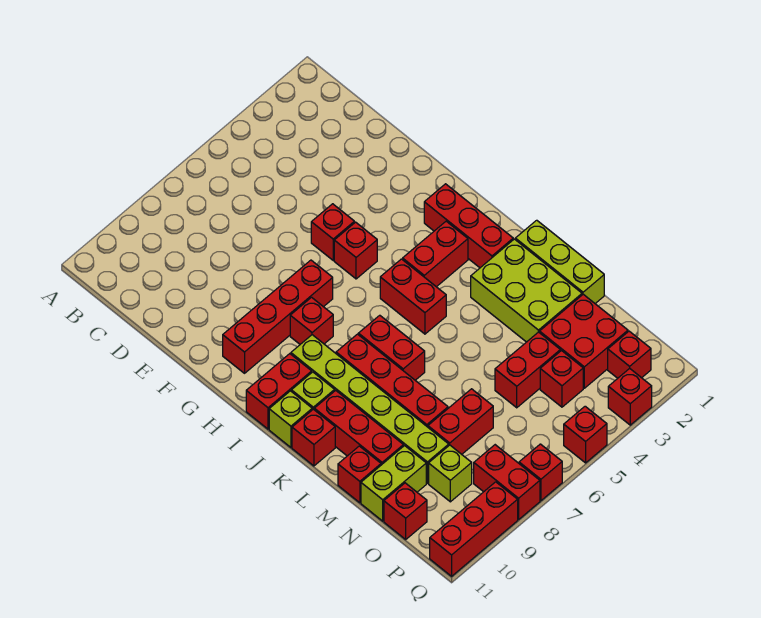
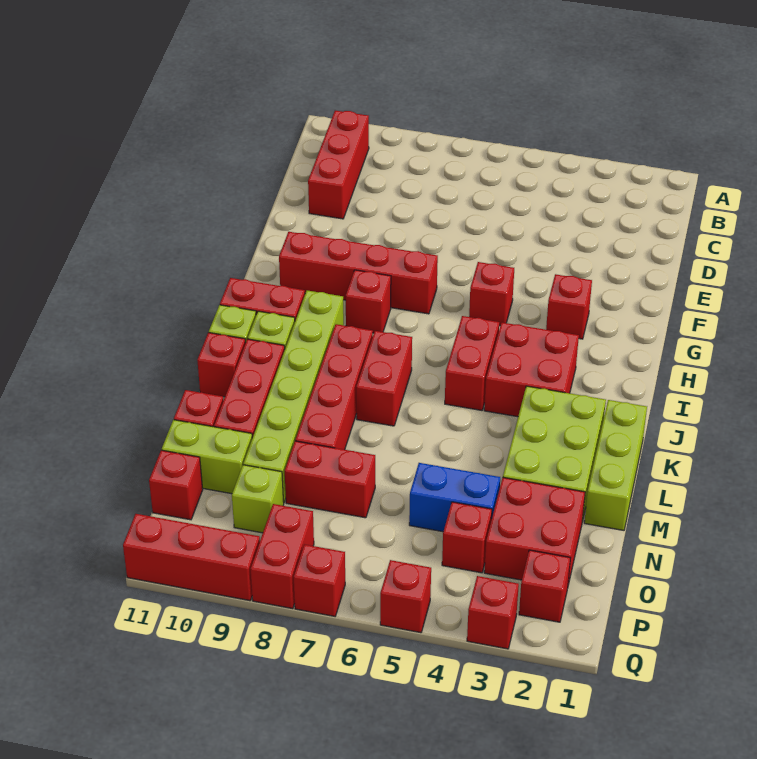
red brick F5 level 1 -> red brick G3 level 1
red brick H2:J2 level 1 -> red brick B10:D10 level 1
red brick I3:I4 level 1 -> red brick I3:J4 level 1
red brick N4:N5 level 1 -> blue brick N4:N5 level 1

